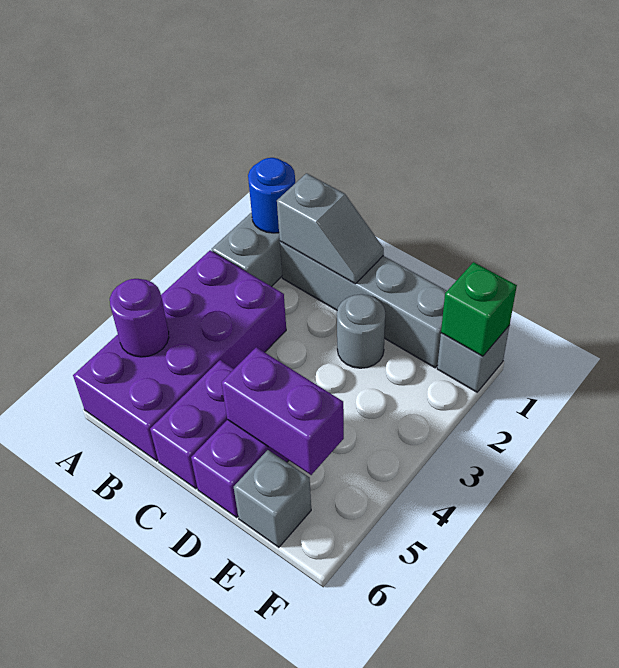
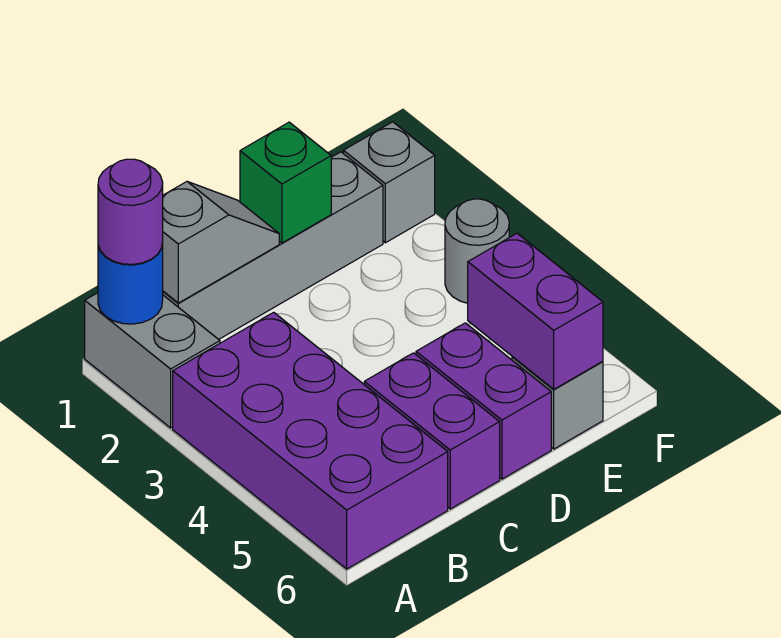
purple round brick A5 level 2 -> purple round brick A1 level 3
grey round brick D2 level 1 -> grey round brick F3 level 1
purple brick D5:E5 level 2 -> purple brick E5:E6 level 2
green brick F1 level 2 -> green brick D1 level 2

